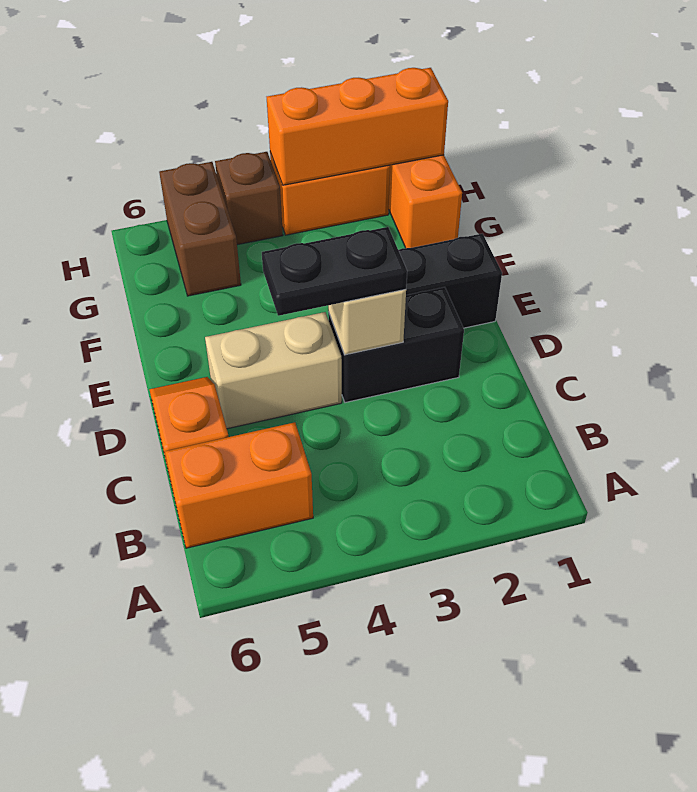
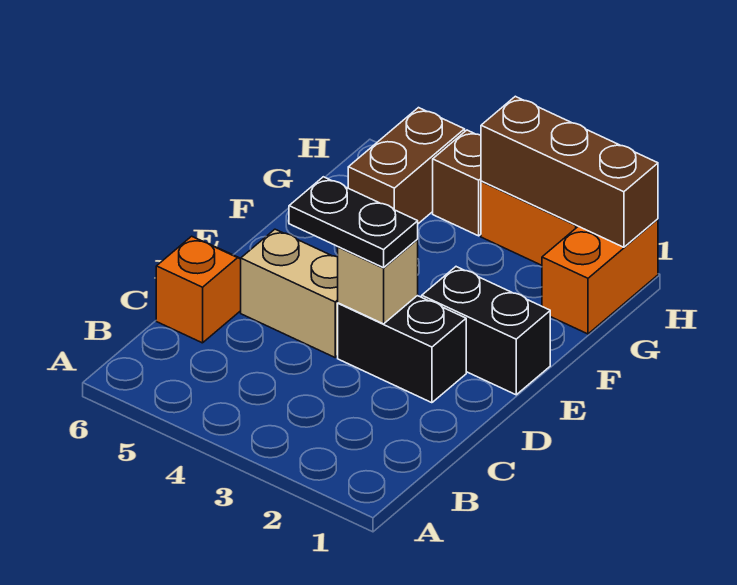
orange brick B5:B6 level 1 -> none
orange brick H1:H3 level 2 -> brown brick H1:H3 level 2

